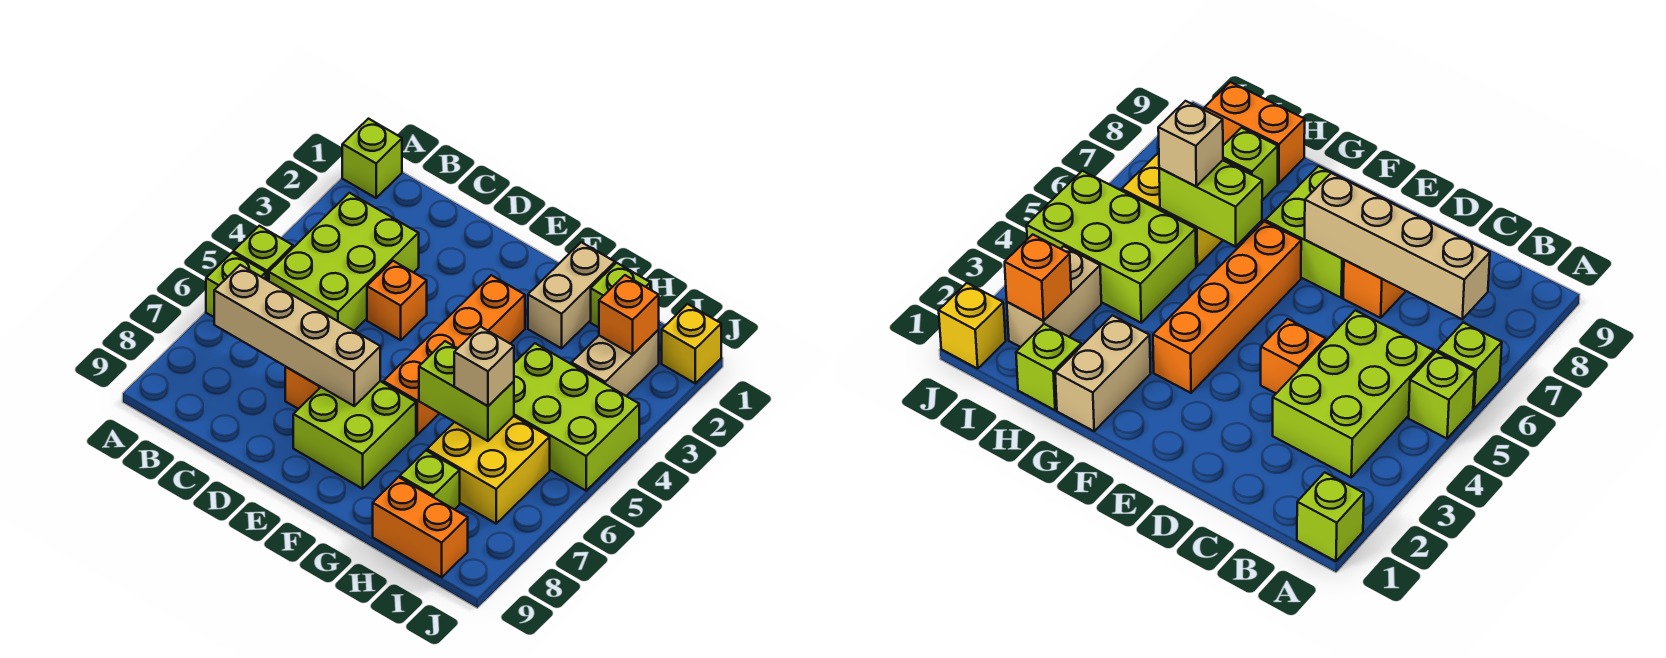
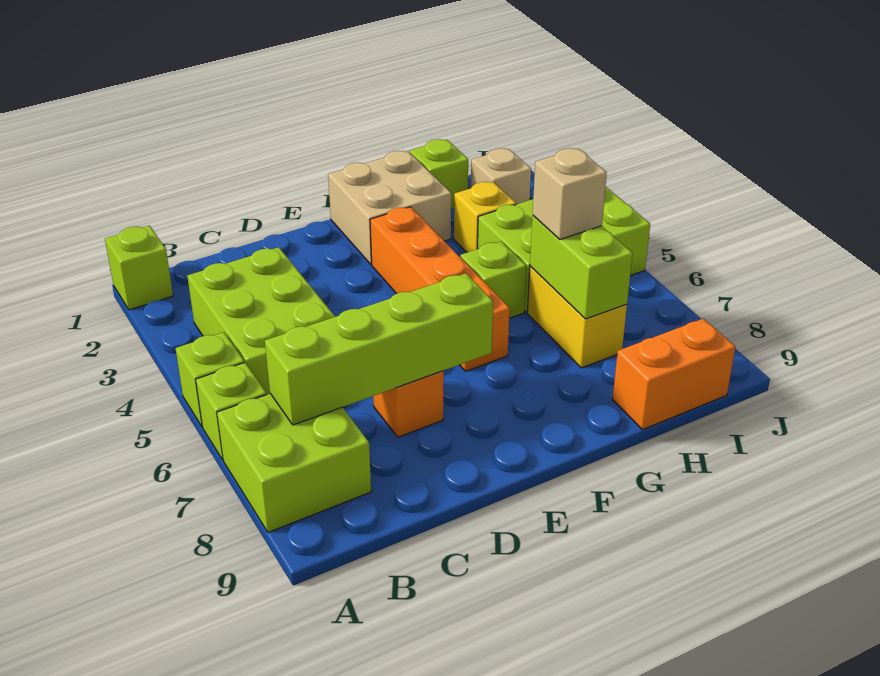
tan brick B7:E7 level 2 -> lime brick B7:E7 level 2
orange brick D4 level 1 -> none
lime brick E7:F8 level 1 -> lime brick A7:B8 level 1
tan brick G1:G2 level 1 -> tan brick F1:G2 level 1
lime brick G6:H6 level 2 -> lime brick H6:H7 level 2
yellow brick H6:I7 level 1 -> yellow brick H6:H7 level 1
lime brick H8 level 1 -> lime brick G5 level 1
tan brick I2:I3 level 1 -> tan brick I2 level 1
orange brick I2 level 2 -> none
yellow brick J1 level 1 -> yellow brick H3 level 1

